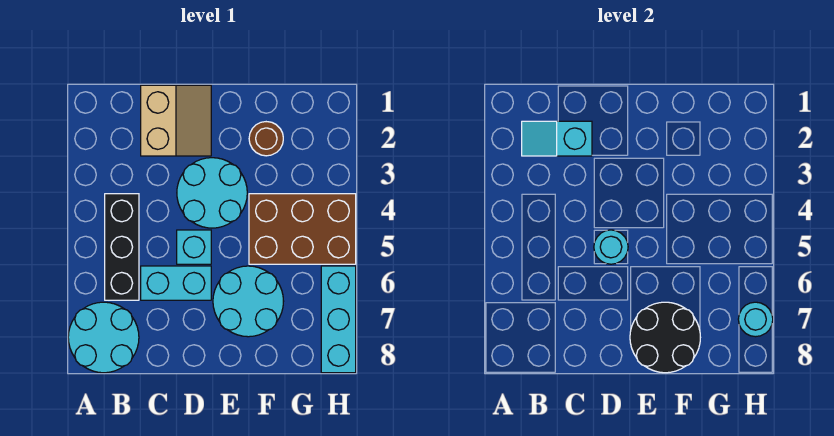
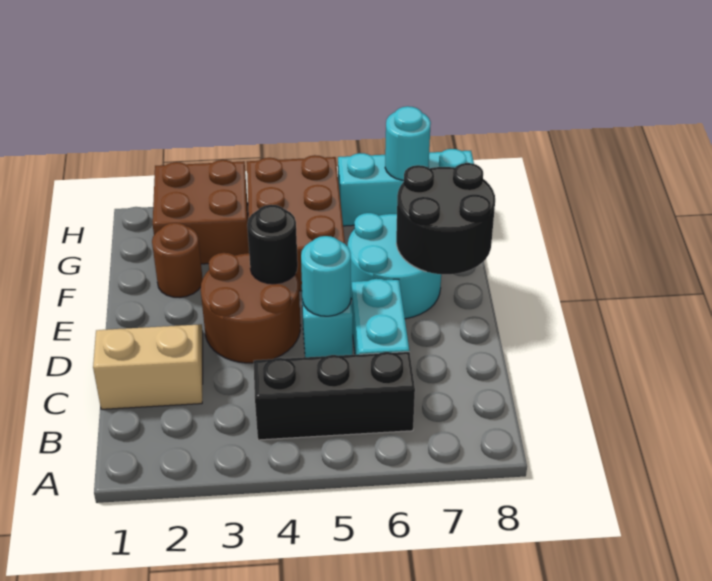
cyan round brick A7:B8 level 1 -> none
cyan slope B2:C2 level 2 top C -> none
cyan round brick D3:E4 level 1 -> brown round brick D3:E4 level 1
none -> black round brick E4 level 2
none -> brown brick G2:H3 level 1

